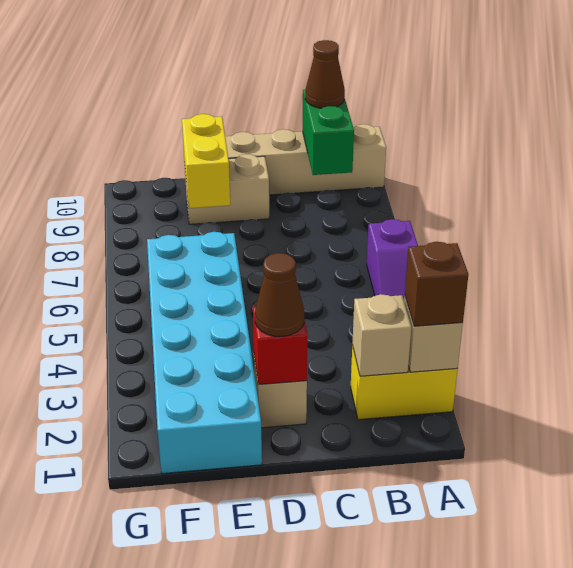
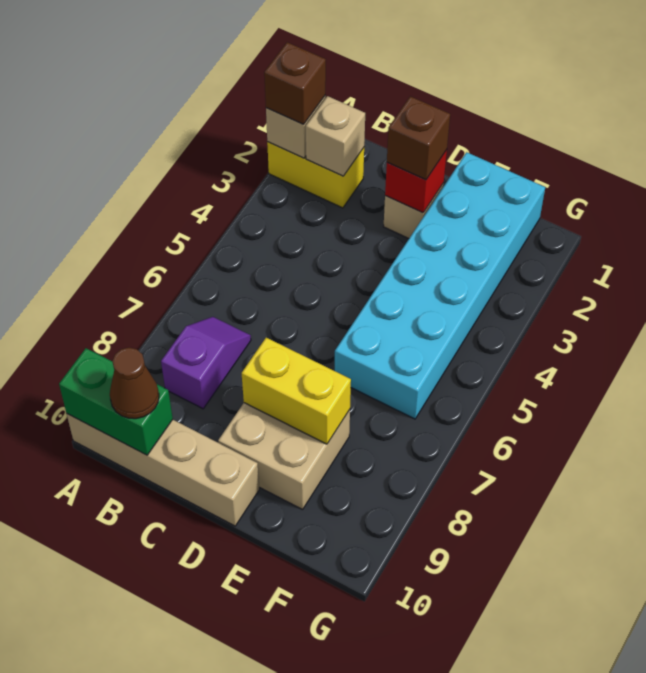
purple slope A5:A6 level 1 top 6 -> purple slope B7:B8 level 1 top 8
green brick B9:B10 level 2 -> green brick A10:B10 level 2
brown cone D2 level 3 -> brown brick D2 level 3
tan brick D9:E9 level 1 -> tan brick D8:E9 level 1
yellow brick E8:E9 level 2 -> yellow brick D8:E8 level 2

